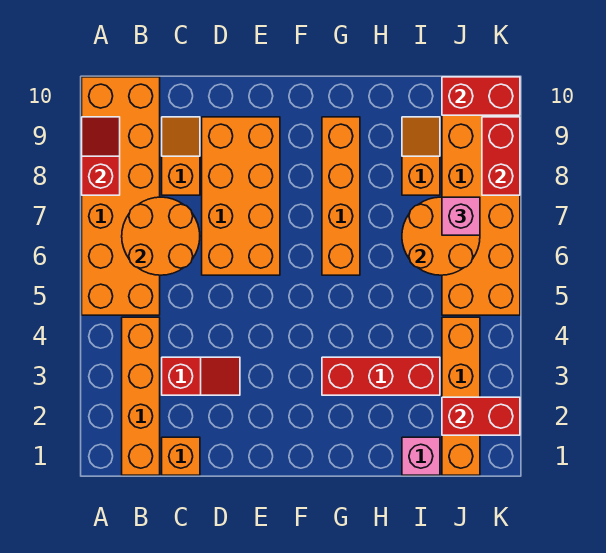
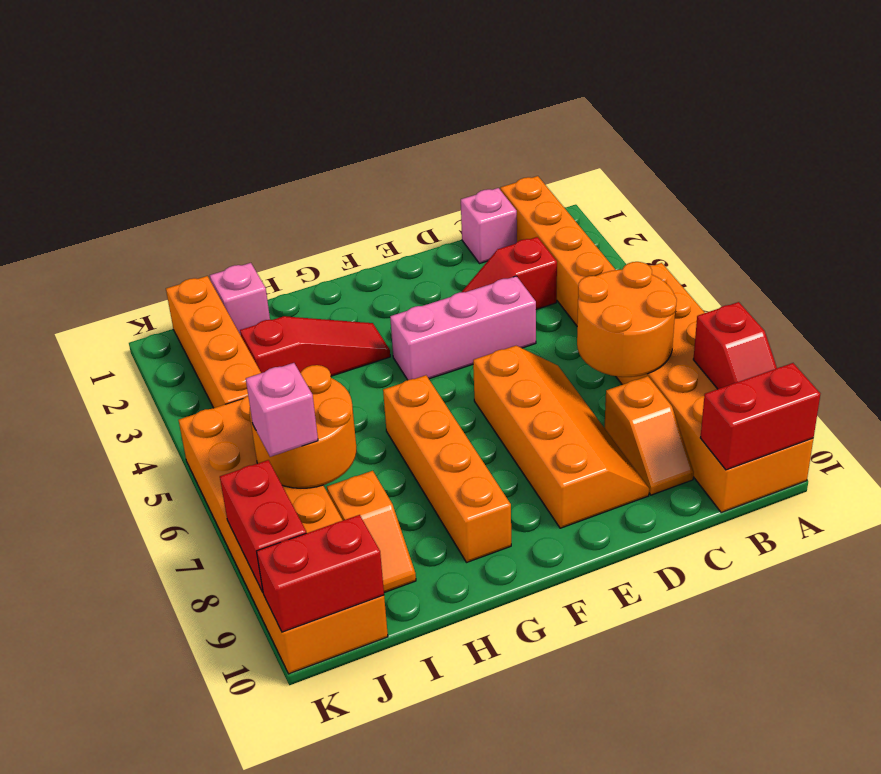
orange brick C1 level 1 -> pink brick C1 level 1
none -> pink brick D4:F4 level 1
orange brick D6:E9 level 1 -> orange slope D6:E9 level 1 top E
red brick G3:I3 level 1 -> red slope G3:I3 level 1 top I
red brick J2:K2 level 2 -> red brick A10:B10 level 2

